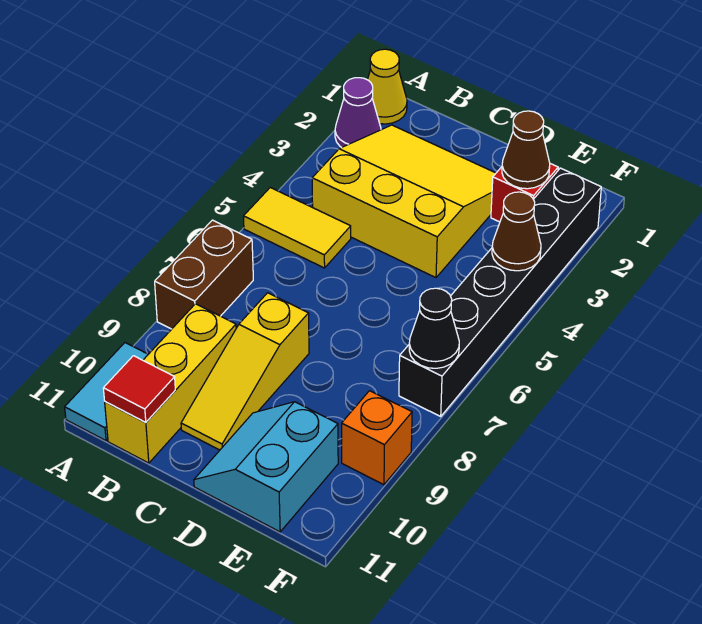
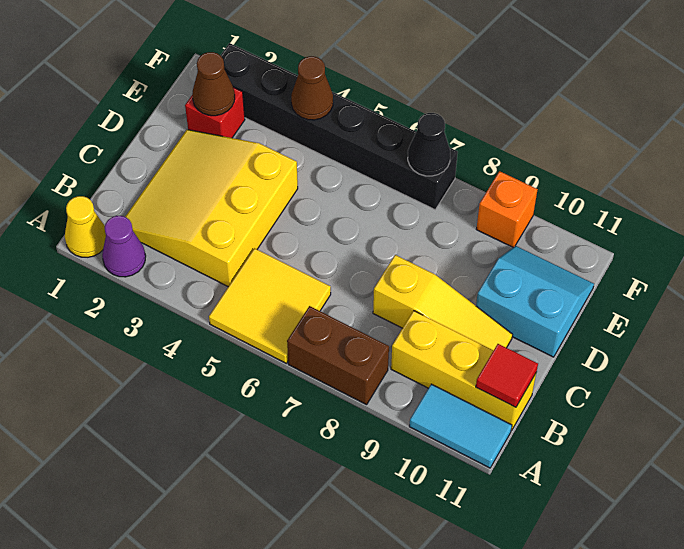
yellow tile A5:B5 level 1 -> yellow tile A5:B6 level 1
cyan slope D10:E11 level 1 top E -> cyan slope D10:E11 level 1 top D

